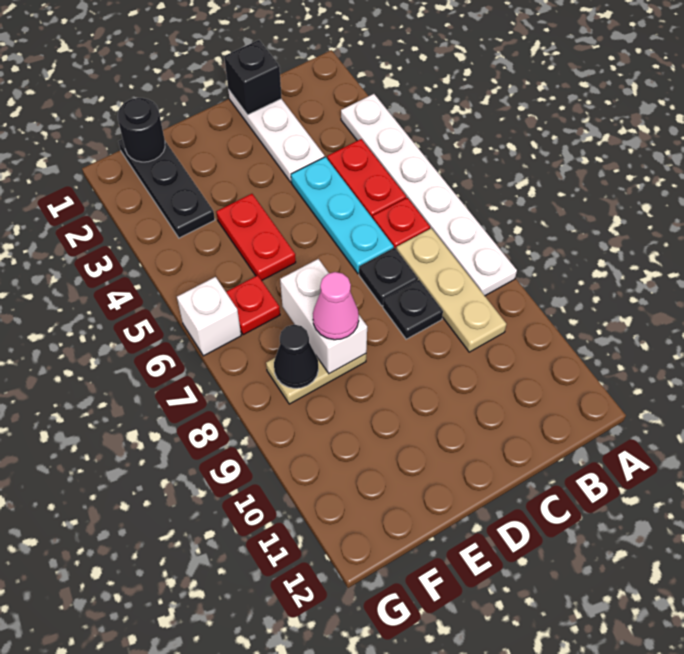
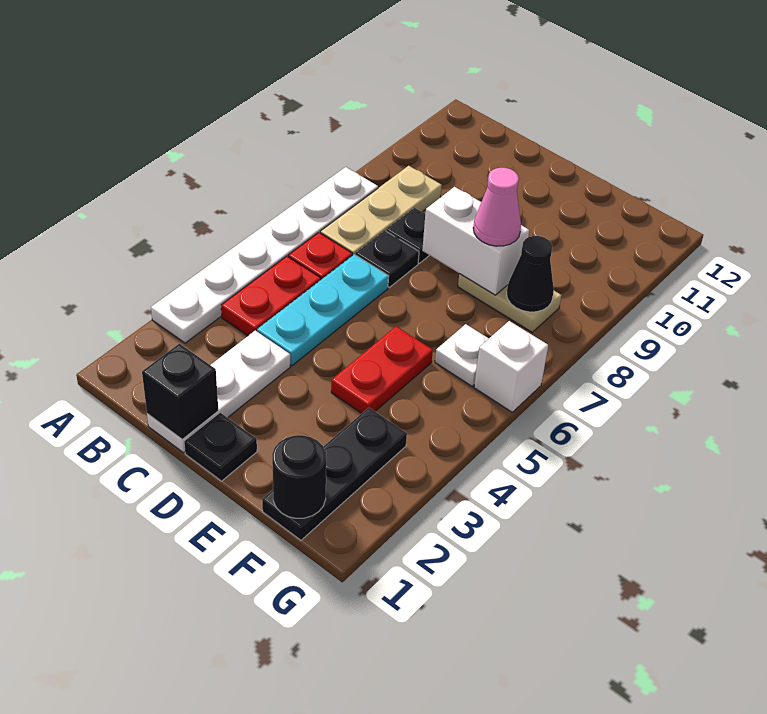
none -> black plate D1 level 1
white brick E7:E8 level 2 -> white brick D8:E8 level 2
red plate F6 level 1 -> white plate F6 level 1

